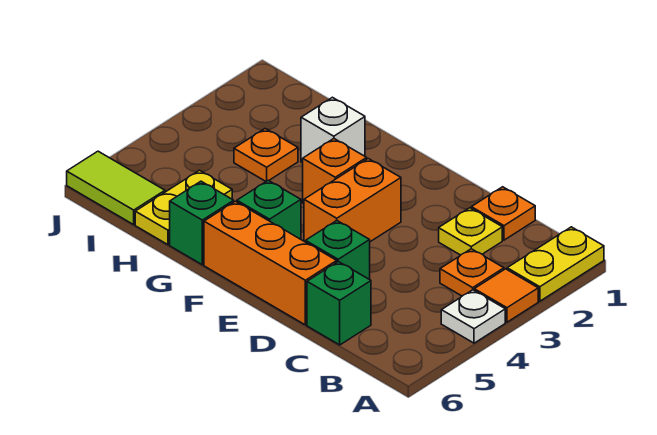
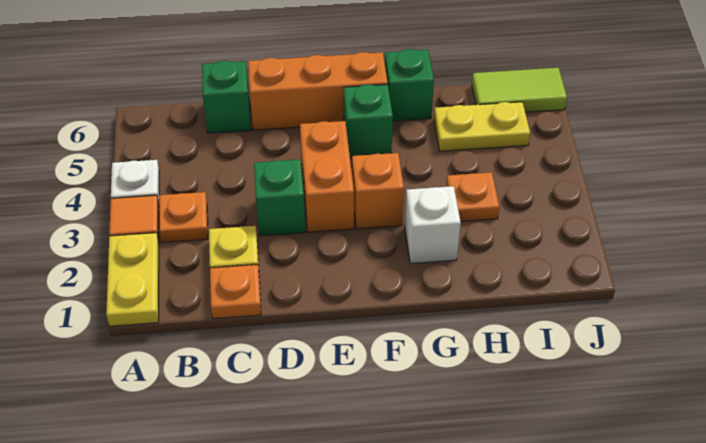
green brick D5 level 1 -> green brick D3 level 1
yellow plate H5:H6 level 1 -> yellow plate H5:I5 level 1

